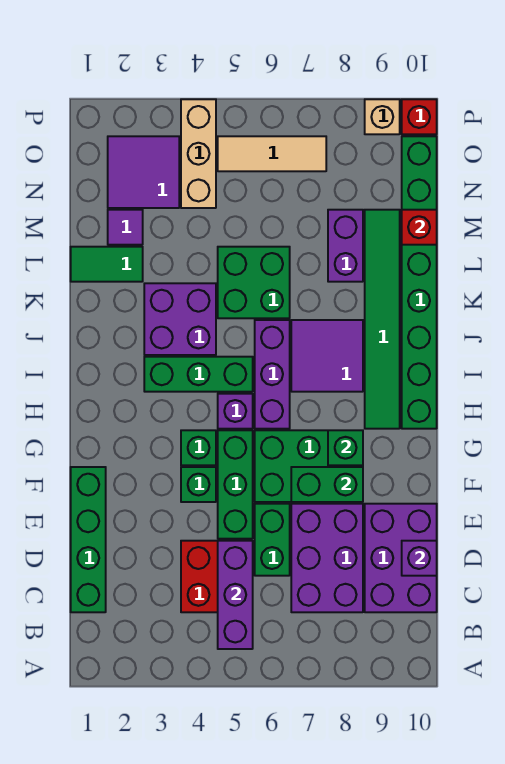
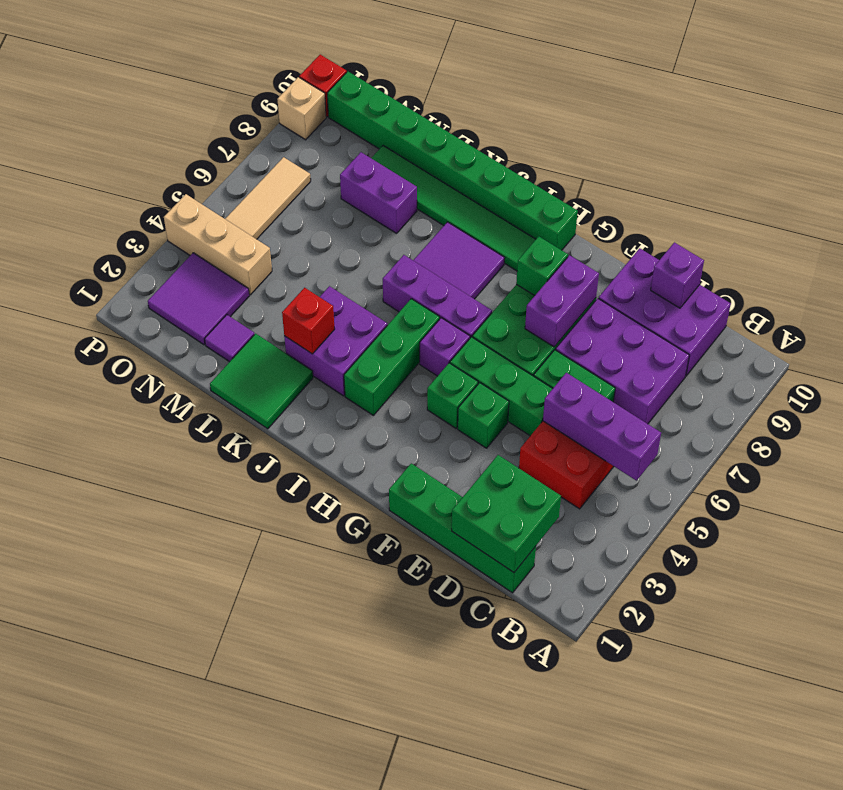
green brick F7:F8 level 2 -> purple brick F7:F8 level 2
green brick K5:L6 level 1 -> green brick C1:D2 level 2
green tile L1:L2 level 1 -> green tile K1:L2 level 1
red brick M10 level 2 -> red brick K3 level 2

